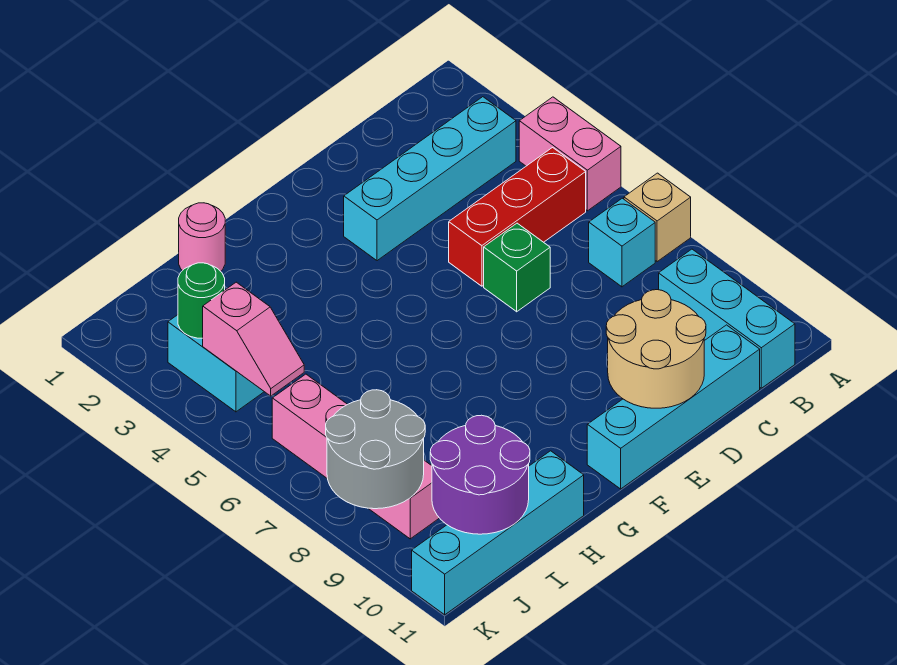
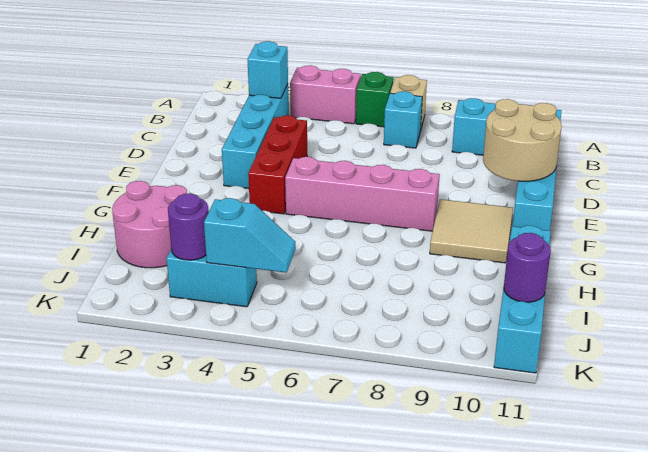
none -> cyan brick B3 level 2
red brick B5:D5 level 1 -> red brick D4:F4 level 1
green brick D6 level 1 -> green brick A6 level 1
none -> tan tile F9:G10 level 1
pink round brick H1 level 1 -> pink round brick H1:I2 level 1
purple round brick I10:J11 level 2 -> purple round brick J11 level 2
green round brick J3 level 2 -> purple round brick J3 level 2
pink slope J4:J5 level 2 top 4 -> cyan slope J4:J5 level 2 top 4
pink brick J6:J9 level 1 -> pink brick F5:F8 level 1
grey round brick J8:K9 level 2 -> none

